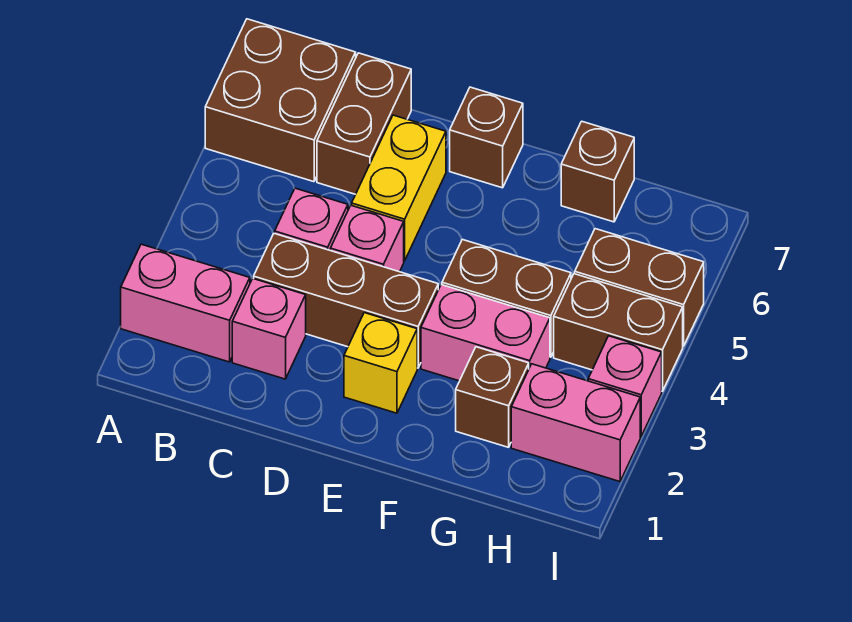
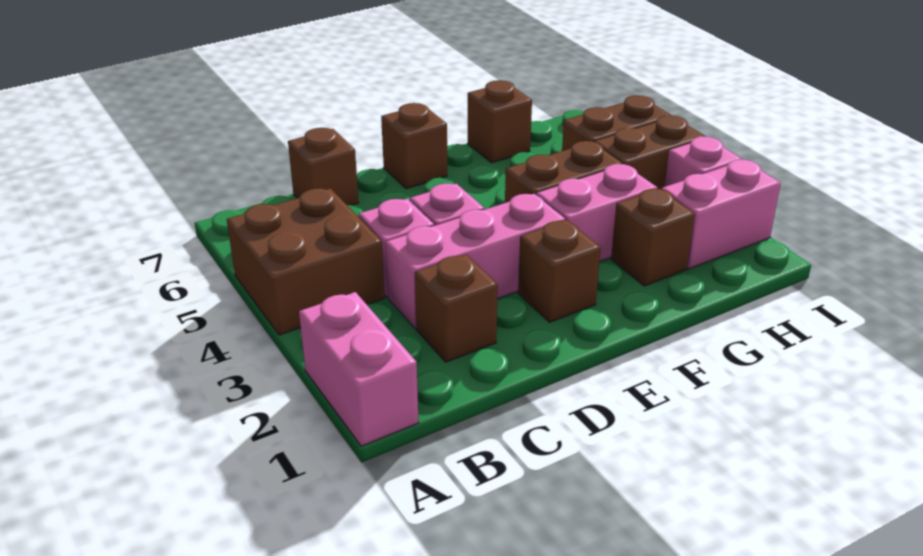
pink brick A2:B2 level 1 -> pink brick A1:A2 level 1
brown brick A6:B7 level 1 -> brown brick A4:B5 level 1
pink brick C2 level 1 -> brown brick C2 level 1
brown brick C3:E3 level 1 -> pink brick C3:E3 level 1
brown brick C6:C7 level 1 -> brown brick C7 level 1
yellow brick D5:D6 level 1 -> none
yellow brick E2 level 1 -> brown brick E2 level 1

